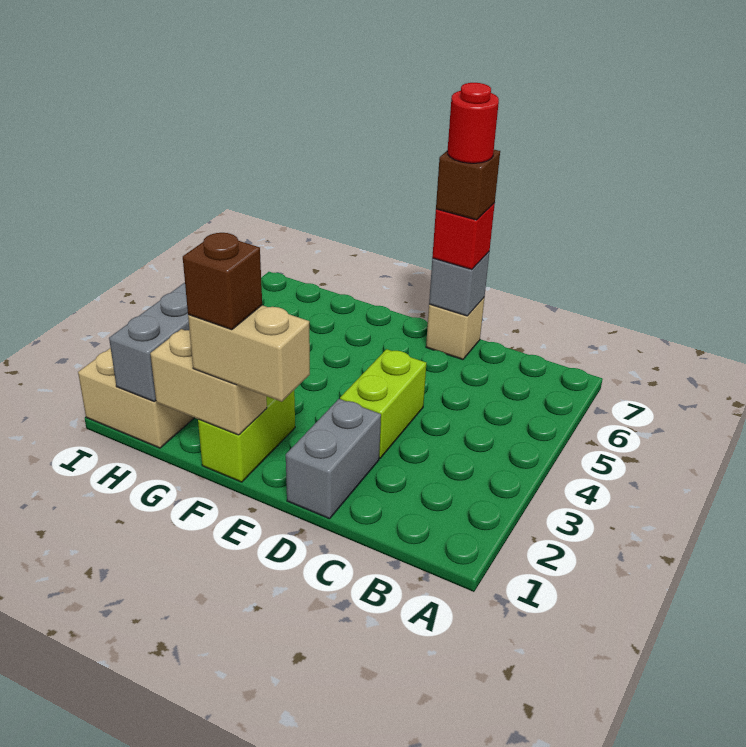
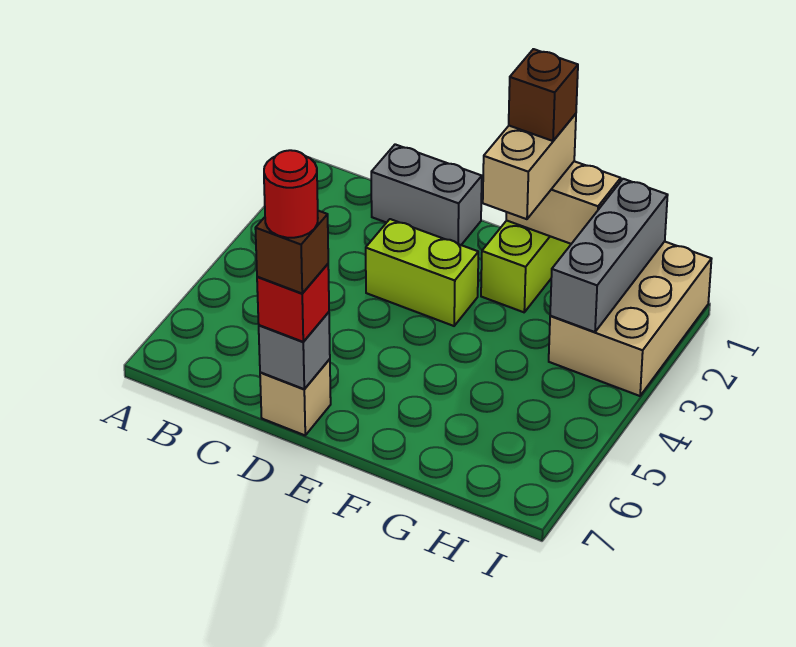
grey brick D1:D2 level 1 -> grey brick C1:D1 level 1
lime brick D3:D4 level 1 -> lime brick D3:E3 level 1
tan brick E1:F1 level 3 -> tan brick F1:F2 level 3

